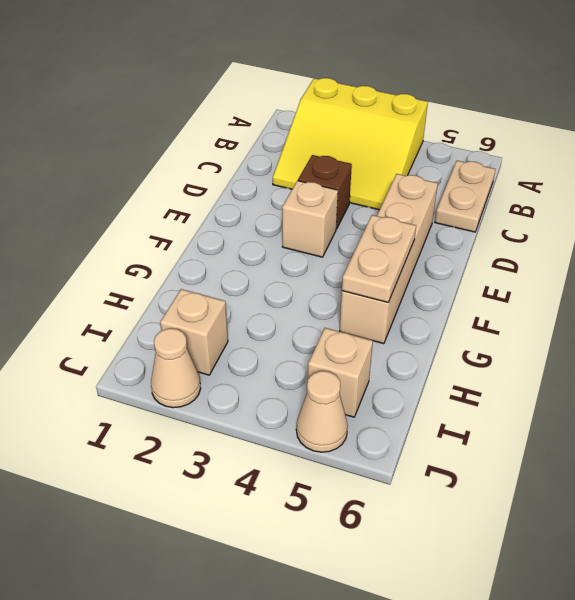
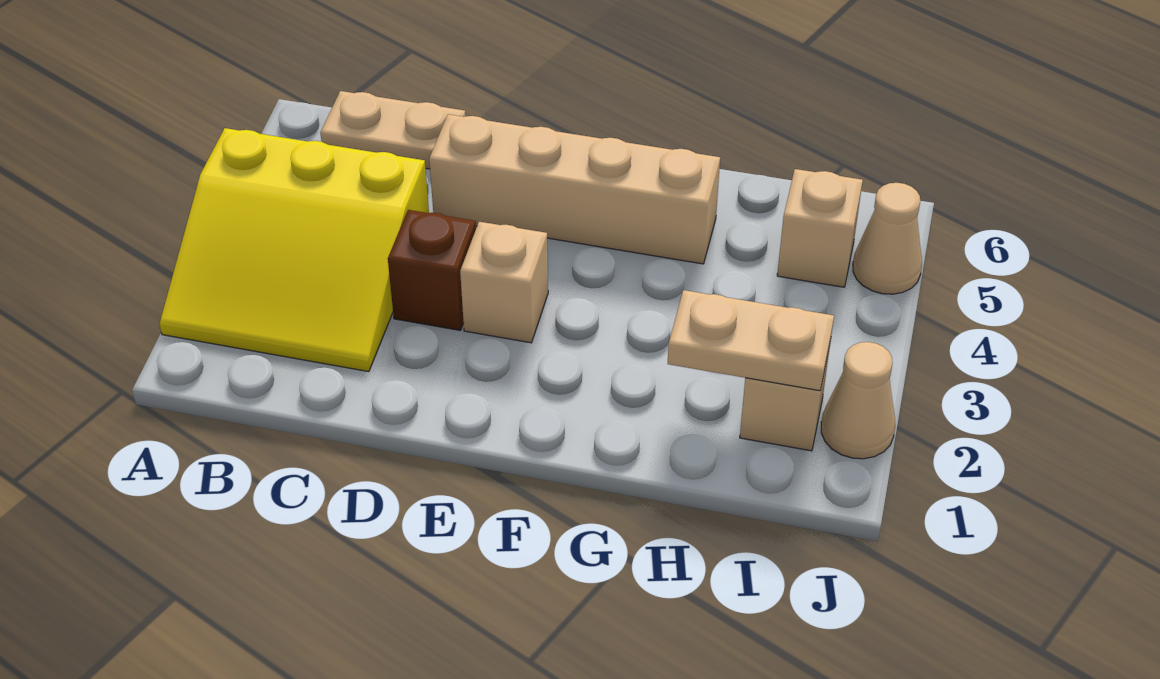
yellow slope A2:C4 level 1 top A -> yellow slope A2:C4 level 1 top 4
tan plate F5:G5 level 2 -> tan plate H2:I2 level 2

